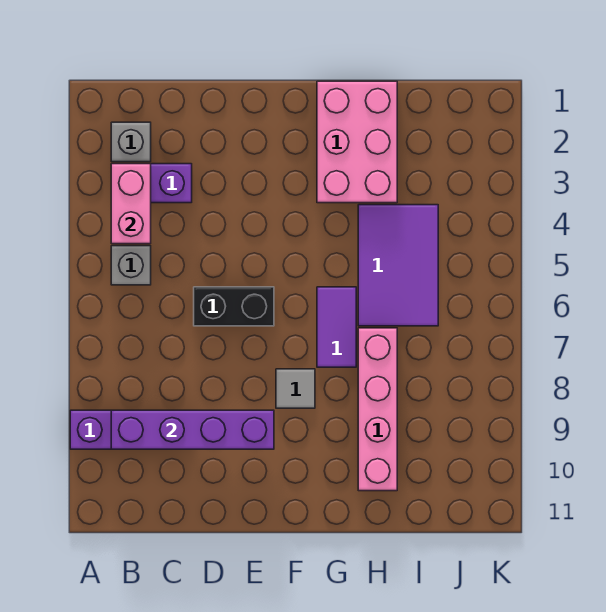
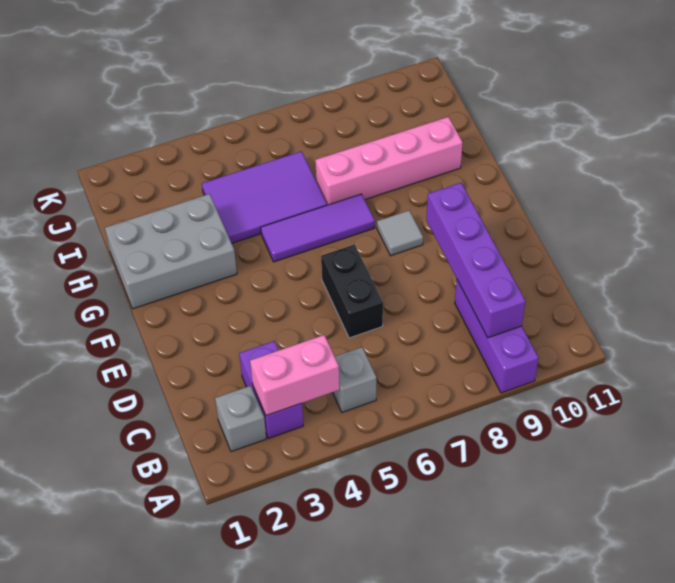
pink brick G1:H3 level 1 -> grey brick G1:H3 level 1
purple tile G6:G7 level 1 -> purple tile G5:G7 level 1

